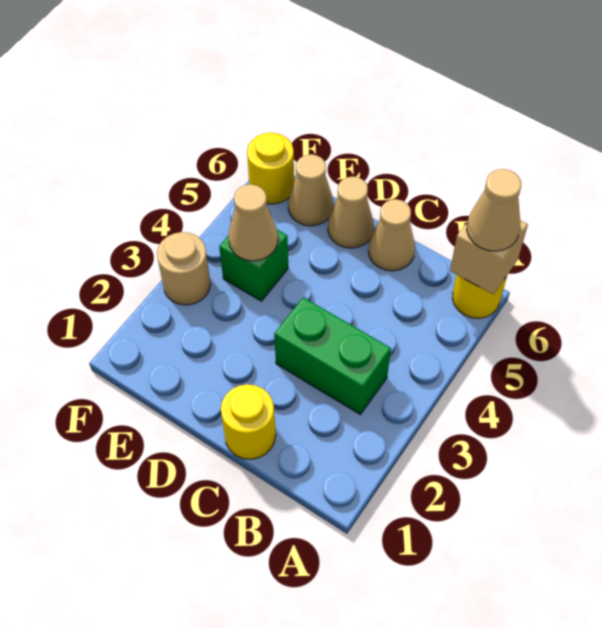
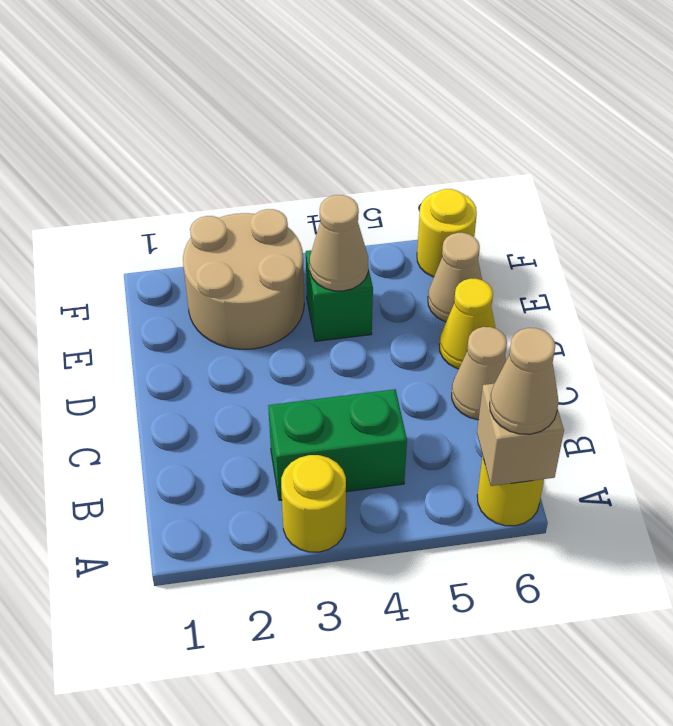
green brick B3:C3 level 1 -> green brick B3:B4 level 1
yellow round brick C1 level 1 -> yellow round brick A3 level 1
tan cone D6 level 1 -> yellow cone D6 level 1
tan round brick F3 level 1 -> tan round brick E2:F3 level 1

